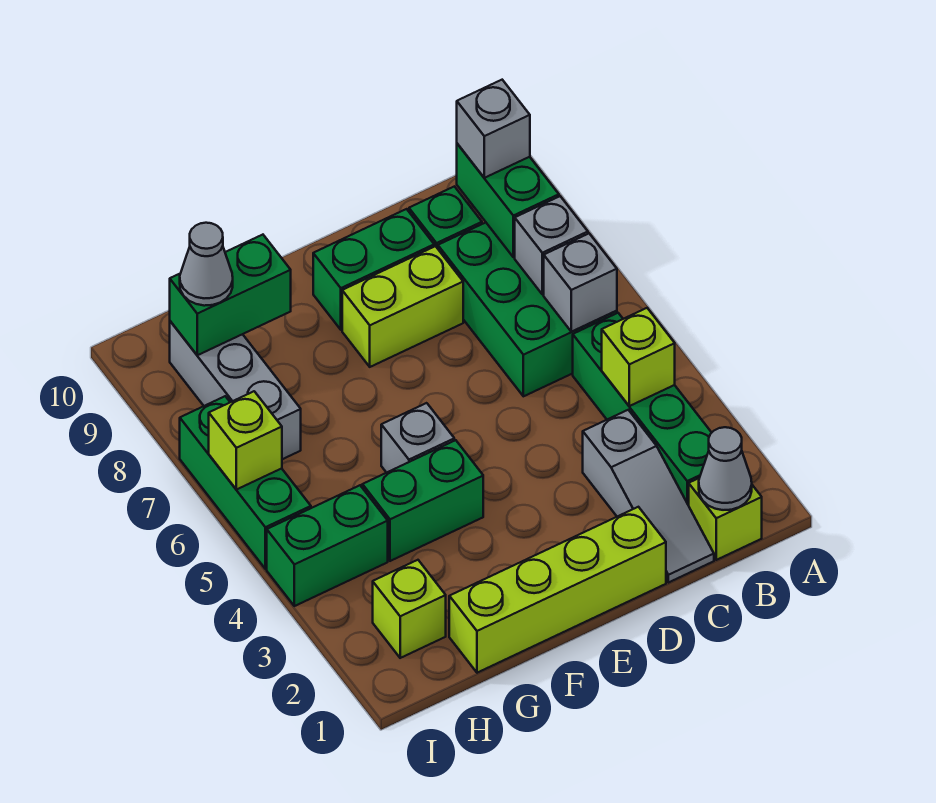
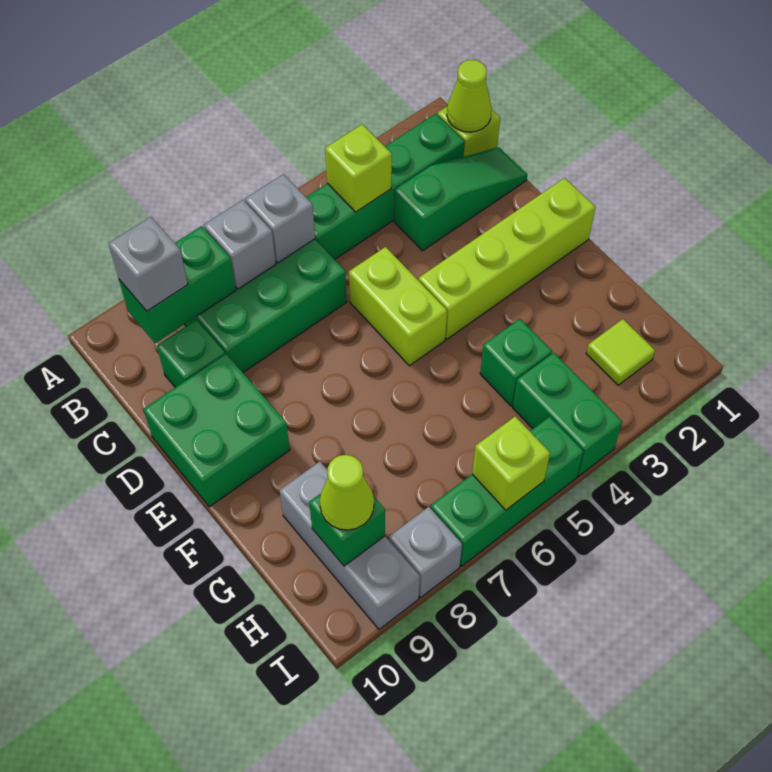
grey cone B1 level 2 -> lime cone B1 level 2
grey slope C1:C3 level 1 top 3 -> green slope C1:C3 level 1 top 3
lime brick D1:G1 level 1 -> lime brick E1:E4 level 1
lime brick D8:E8 level 1 -> lime brick D5:E5 level 1
green brick D9:E9 level 1 -> green brick D9:E10 level 1
green brick F4:G4 level 1 -> green brick G4 level 1
grey brick F5 level 1 -> grey brick I8 level 1
green brick G9:H9 level 2 -> green brick H9 level 2
lime brick H2 level 1 -> lime tile H2 level 1
grey brick H7:H9 level 1 -> grey brick G9:I9 level 1
grey cone H9 level 3 -> lime cone H9 level 3

